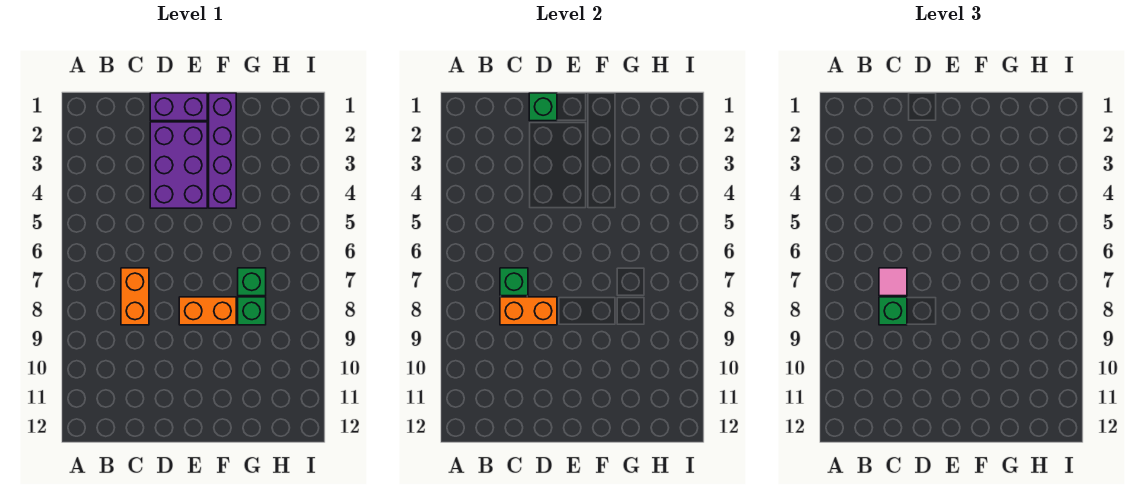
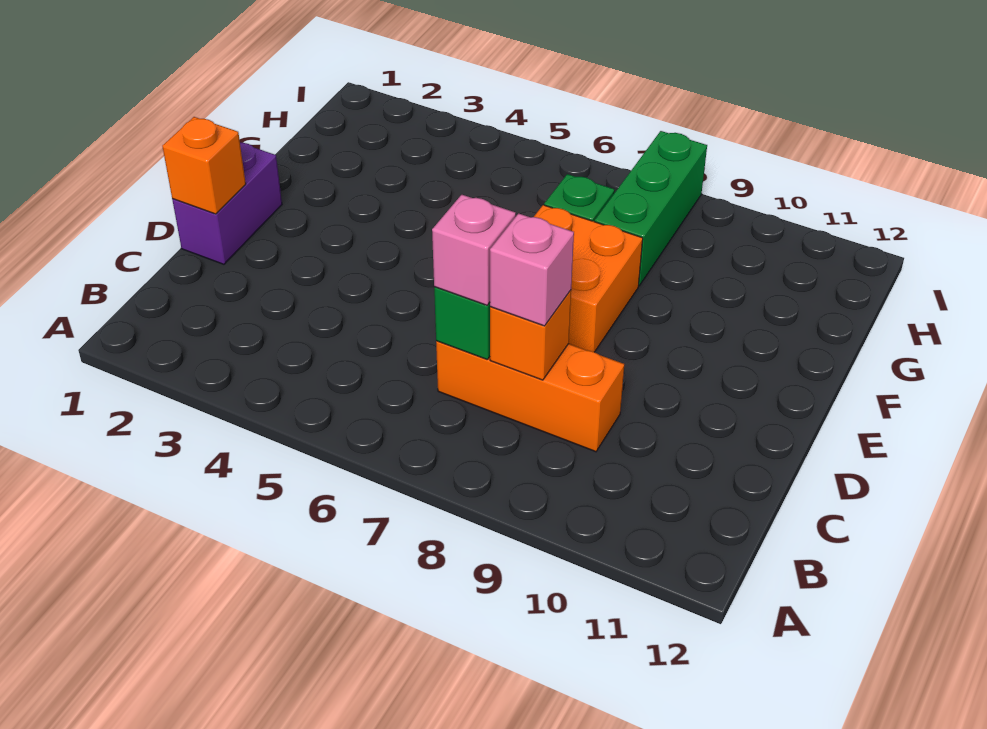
orange brick C7:C8 level 1 -> orange brick C7:C9 level 1
pink tile C7 level 3 -> pink brick C7 level 3
orange brick C8:D8 level 2 -> orange brick C8 level 2
green brick C8 level 3 -> pink brick C8 level 3
green brick D1 level 2 -> orange brick D1 level 2
purple brick D2:E4 level 1 -> none
orange brick E8:F8 level 1 -> orange brick E7:F8 level 1
purple brick F1:F4 level 1 -> none
green brick G8 level 1 -> green brick G8:I8 level 1

